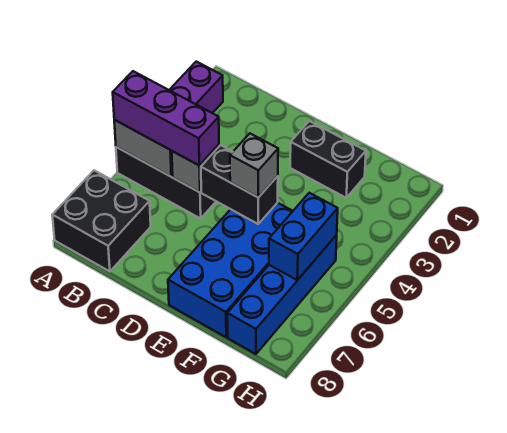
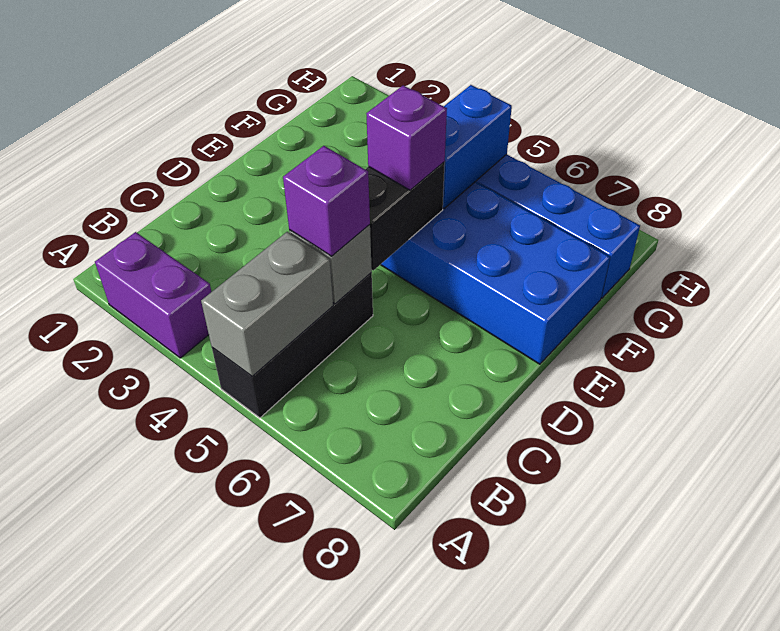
purple brick A5:C5 level 3 -> purple brick C5 level 3
black brick A7:B8 level 1 -> none
black brick E2:F2 level 1 -> none
grey brick E5 level 3 -> purple brick E5 level 3
blue brick G5:G6 level 2 -> blue brick F5:G5 level 2

